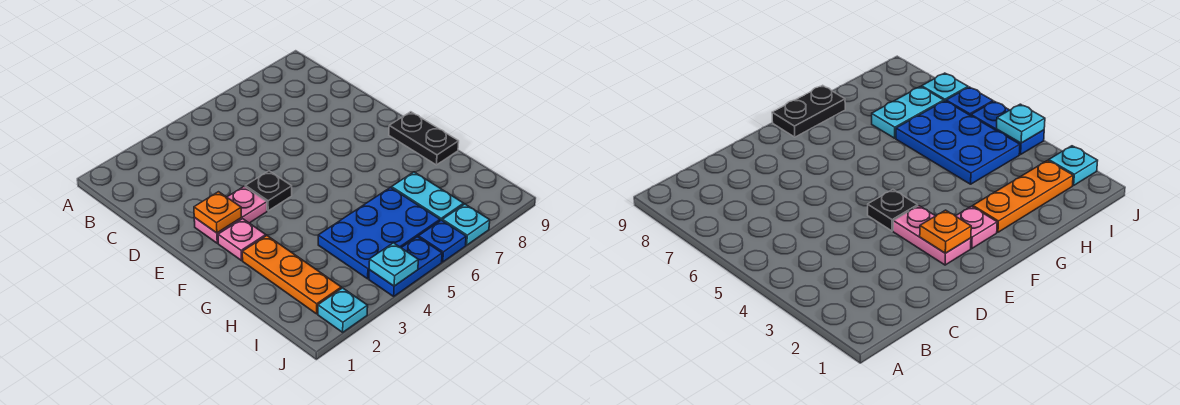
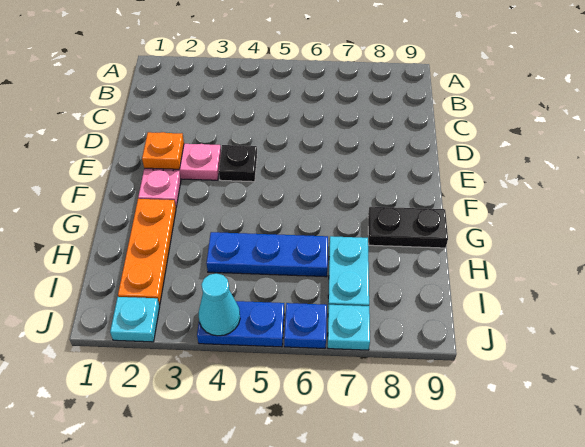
black plate F9:G9 level 1 -> black plate G8:G9 level 1
blue plate H4:I6 level 1 -> blue plate H4:H6 level 1
cyan plate J4 level 2 -> cyan cone J4 level 2

